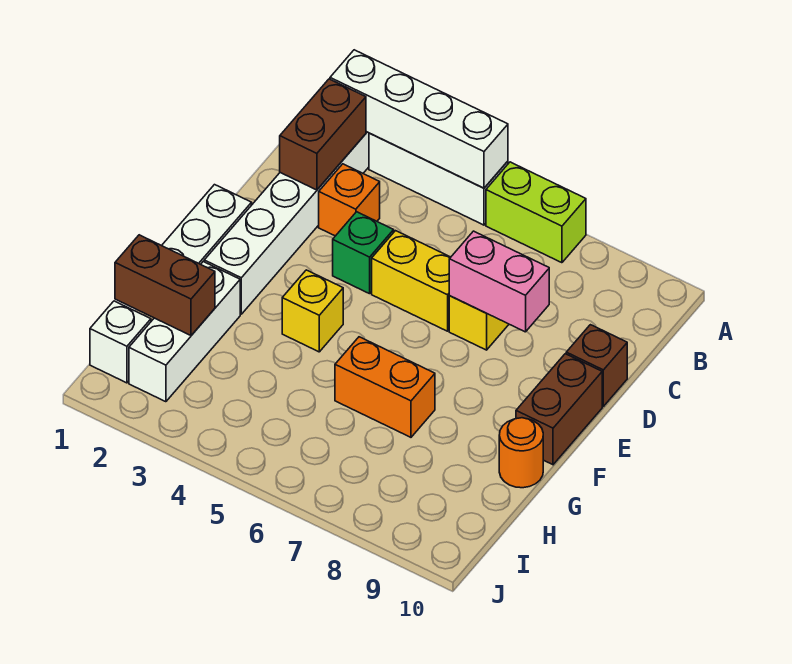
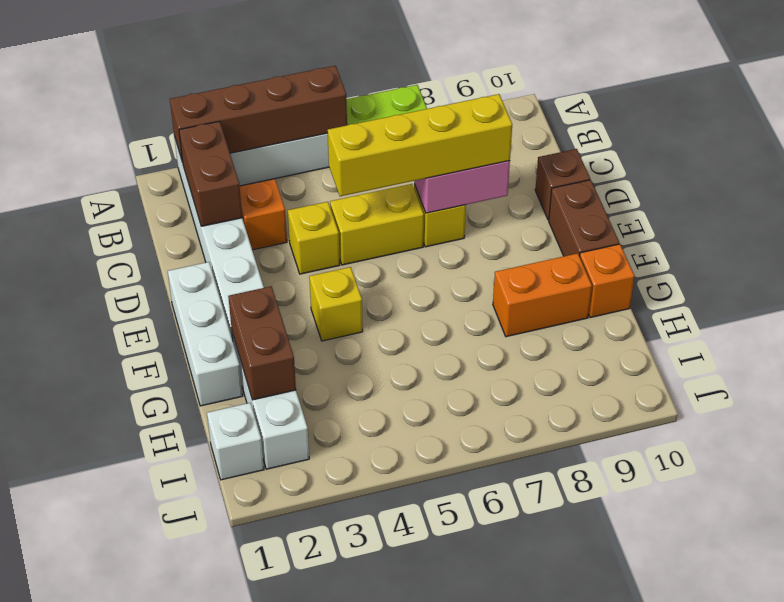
white brick A2:A5 level 2 -> brown brick A2:A5 level 2
green brick D4 level 1 -> yellow brick D4 level 1
none -> yellow brick D5:D8 level 3
orange brick G6:G7 level 1 -> orange brick G8:G9 level 1
orange round brick G10 level 1 -> orange brick G10 level 1
brown brick H1:H2 level 2 -> brown brick G2:H2 level 2

